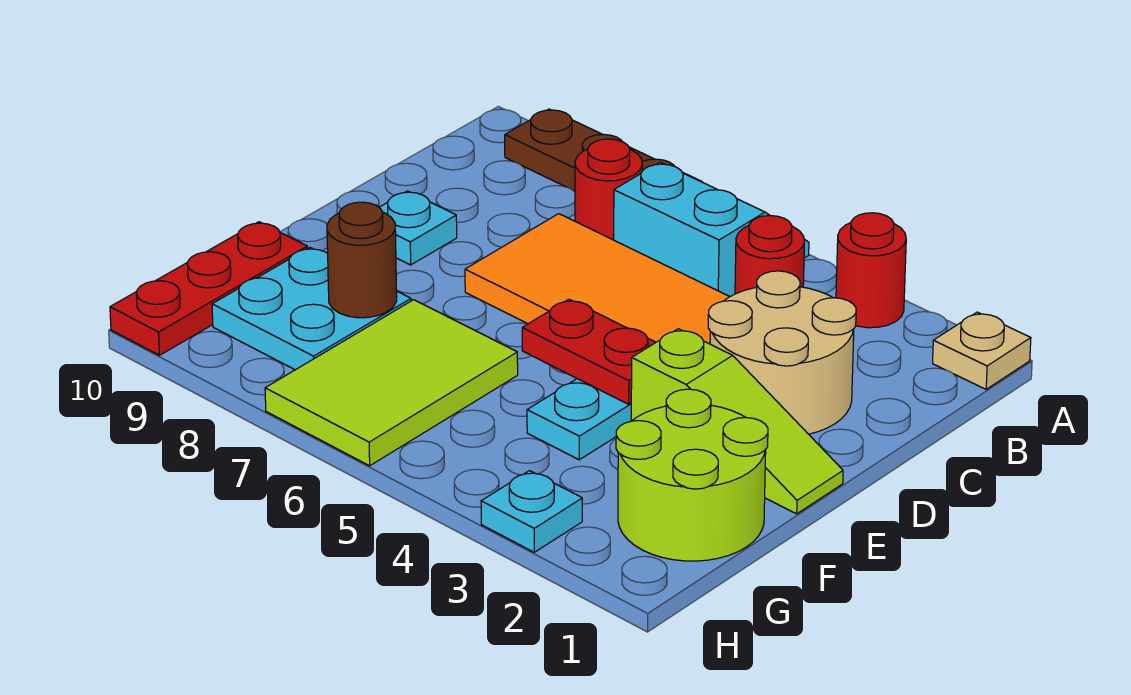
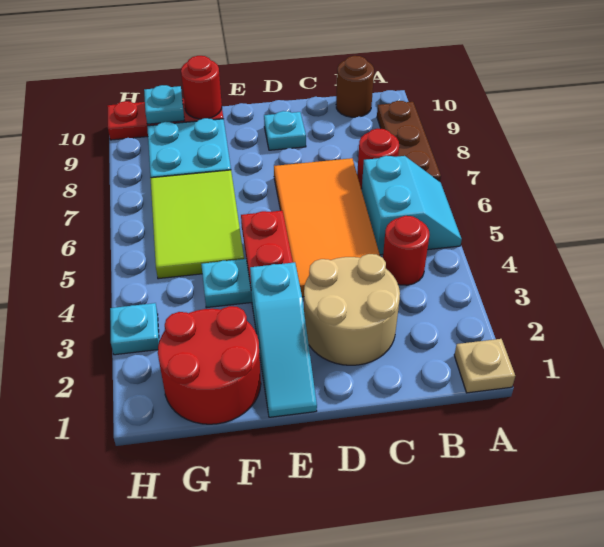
red round brick A3 level 1 -> red round brick F10 level 2
lime slope E1:E3 level 1 top 3 -> cyan slope E1:E3 level 1 top 3
lime round brick F1:G2 level 1 -> red round brick F1:G2 level 1
lime tile F6:H7 level 1 -> lime tile F5:G7 level 1
brown round brick F8 level 2 -> brown round brick B10 level 1
none -> cyan plate G10 level 2

